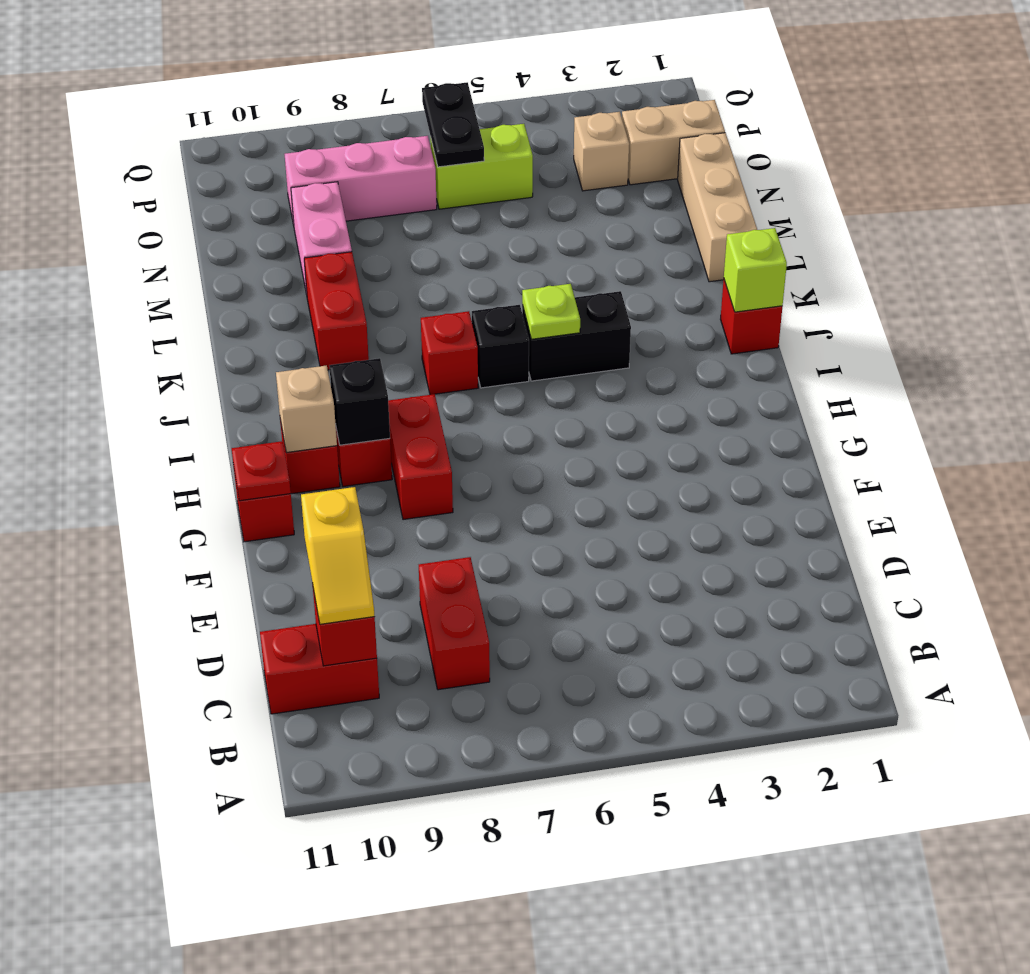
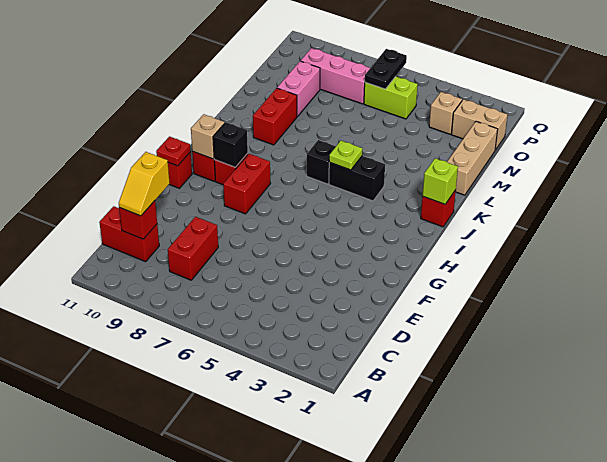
red brick J7 level 1 -> none

